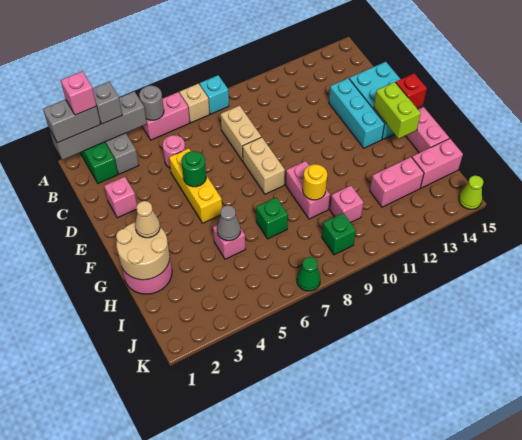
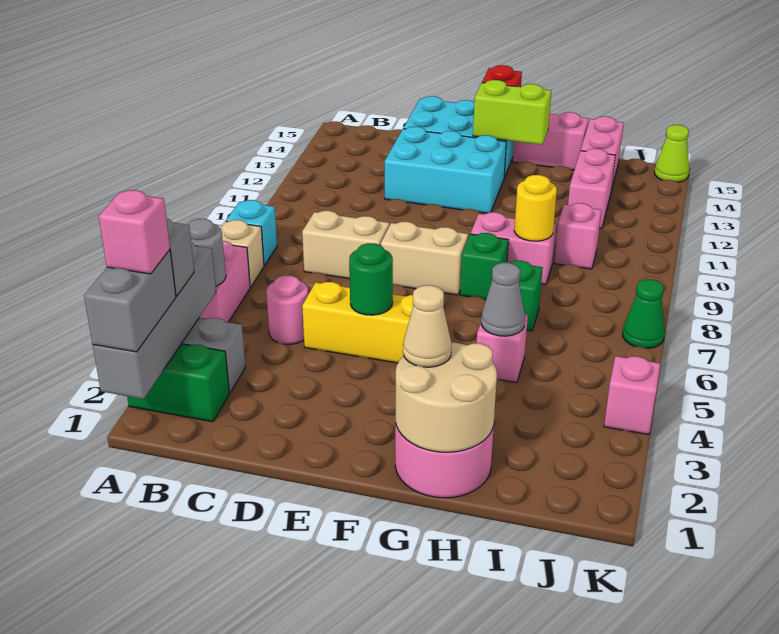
pink brick D2 level 1 -> pink brick K4 level 1
cyan brick D13:F13 level 1 -> cyan brick D12:F13 level 1
green brick J9 level 1 -> green brick G8 level 1

